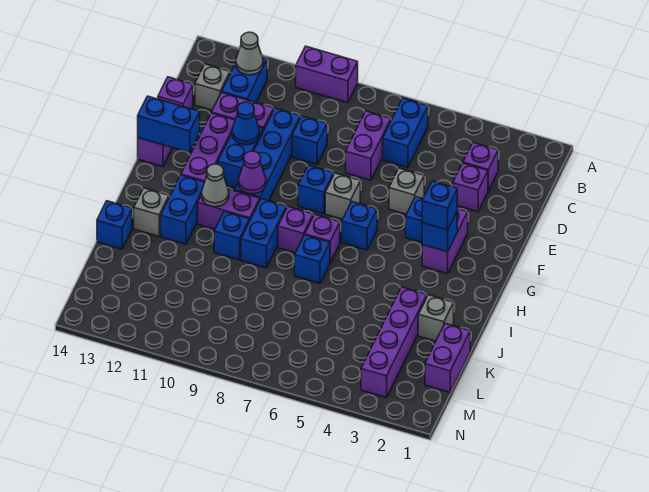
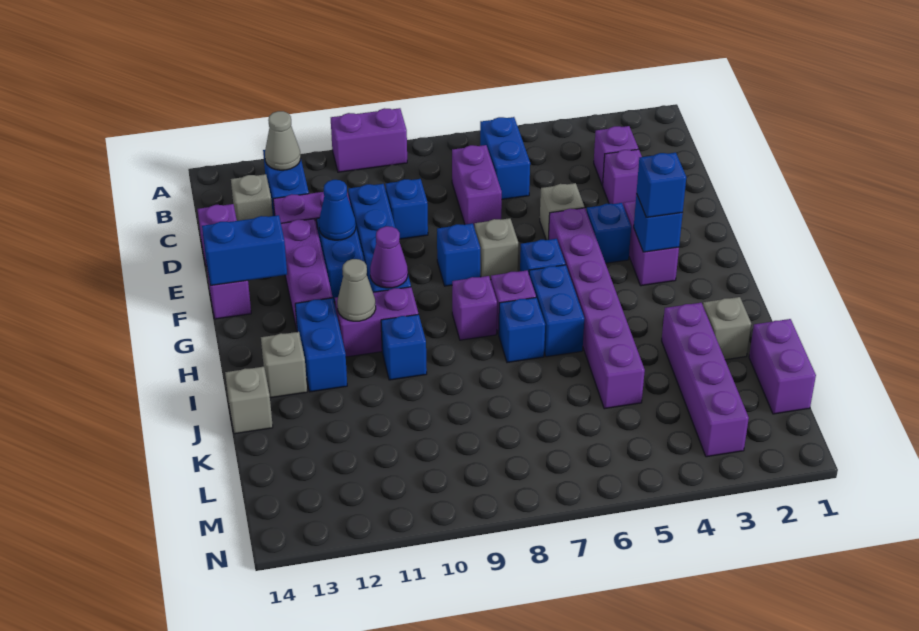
none -> purple brick F5:K5 level 1
blue brick H9:I9 level 1 -> blue brick H6:I6 level 1
blue brick J14 level 1 -> grey brick J14 level 1

